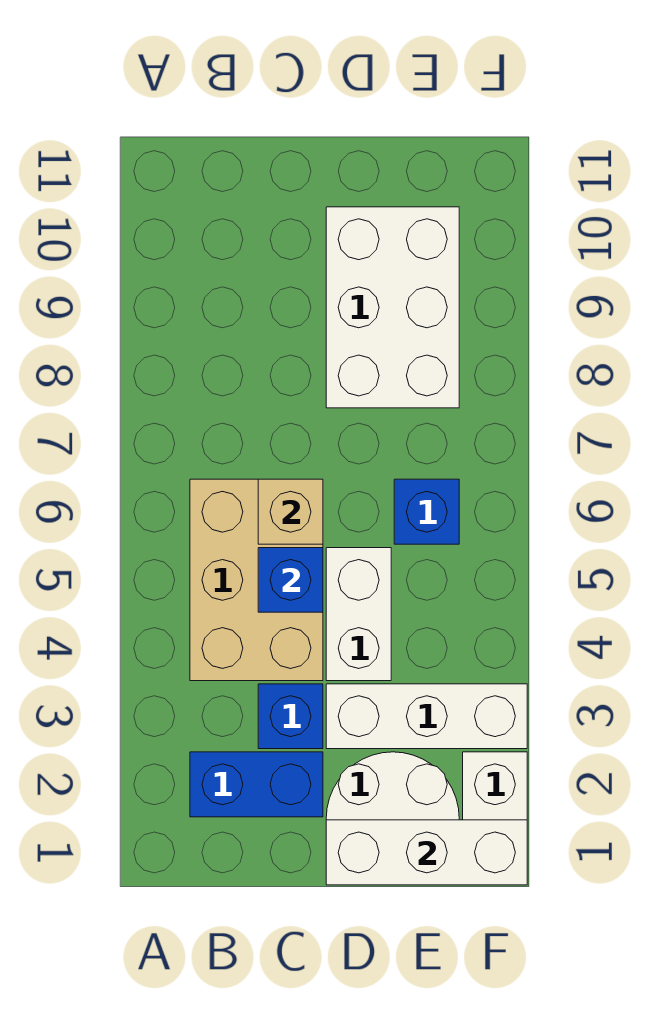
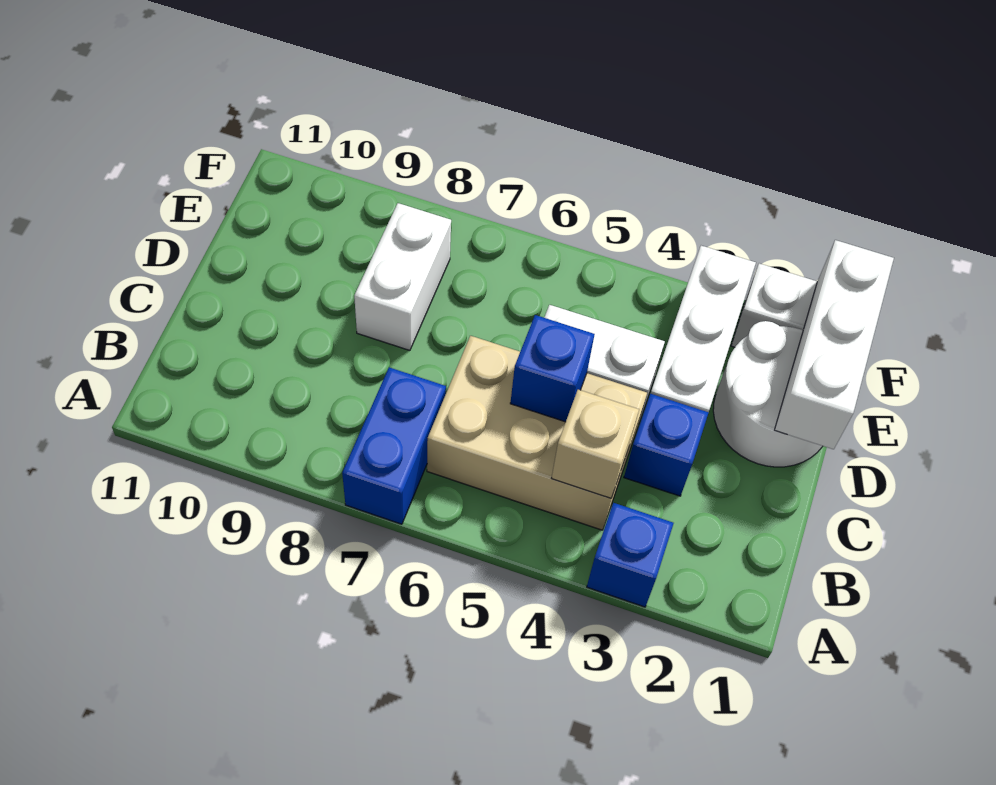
blue brick B2:C2 level 1 -> blue brick A7:B7 level 1
tan brick C6 level 2 -> tan brick B4 level 2
white brick D8:E10 level 1 -> white brick D8:E8 level 1
blue brick E6 level 1 -> blue brick A3 level 1

